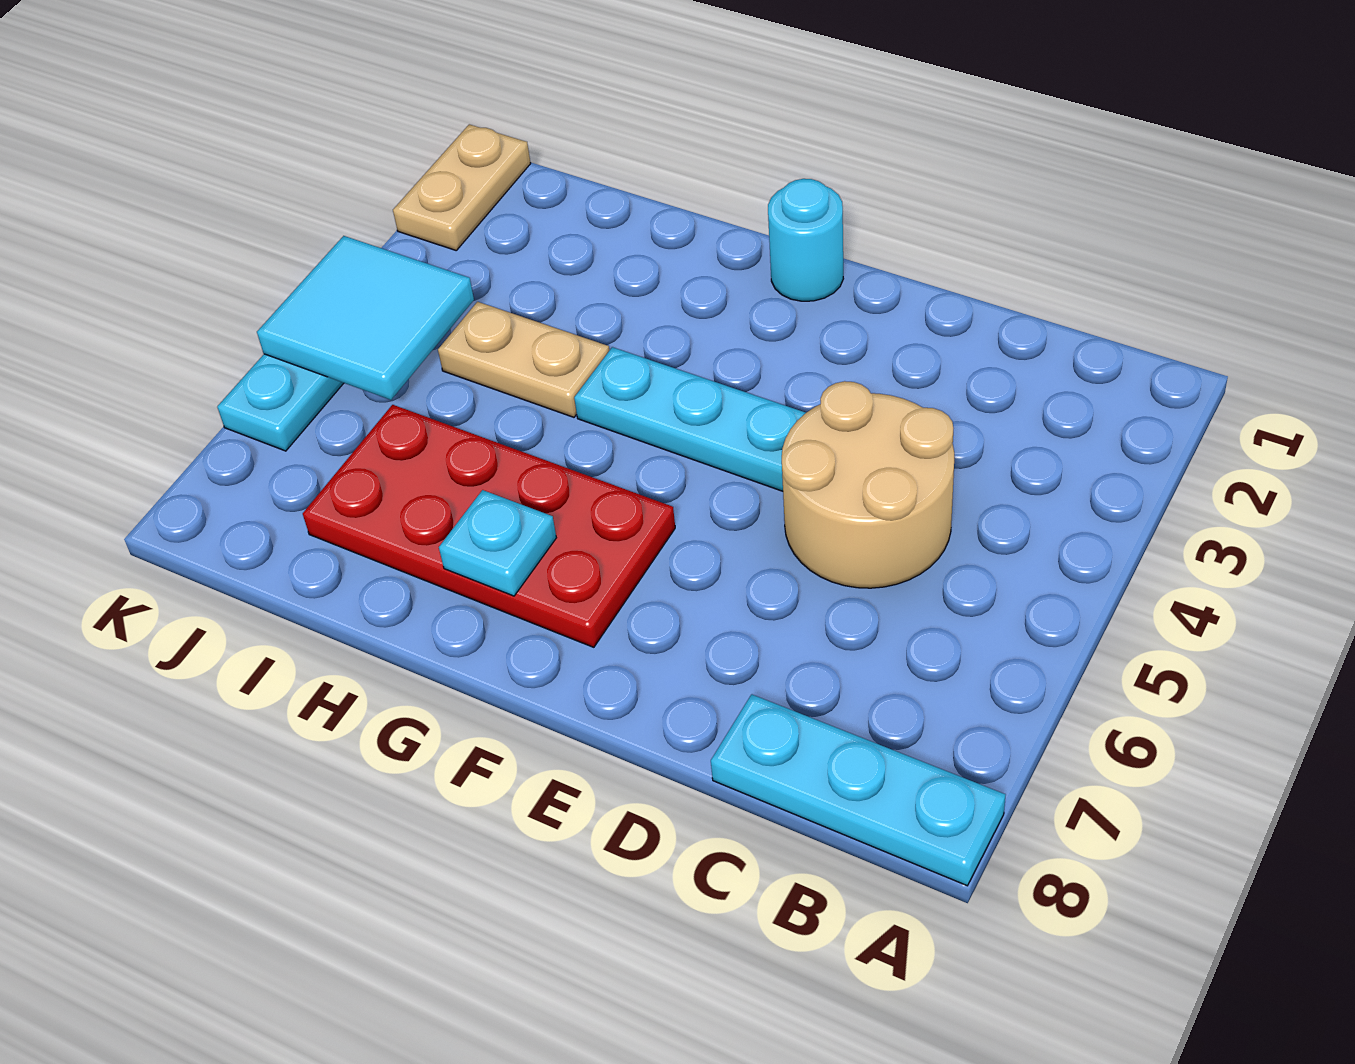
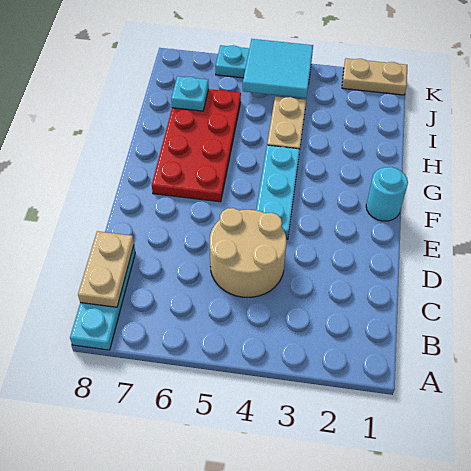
none -> tan plate B8:C8 level 2
cyan plate G7 level 2 -> cyan plate I7 level 2

